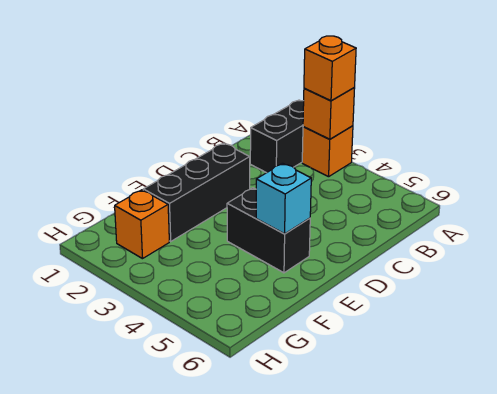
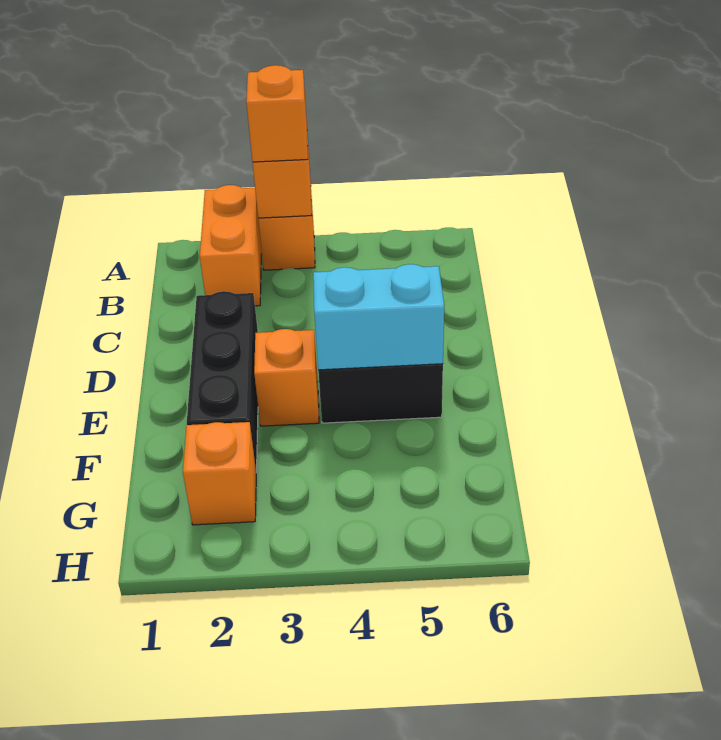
black brick A2:B2 level 1 -> orange brick A2:B2 level 1
none -> orange brick E3 level 1
cyan brick E5 level 2 -> cyan brick E4:E5 level 2

